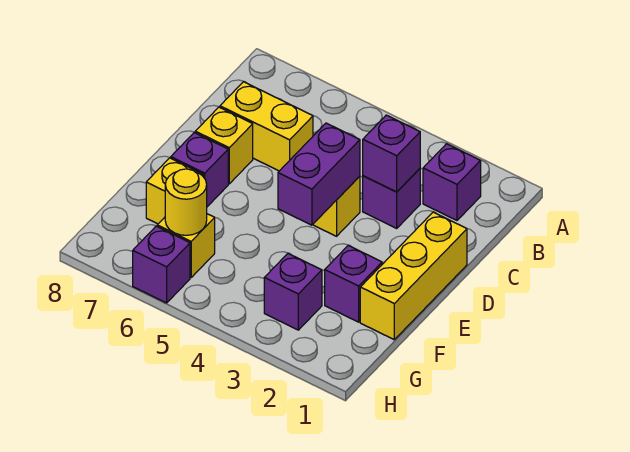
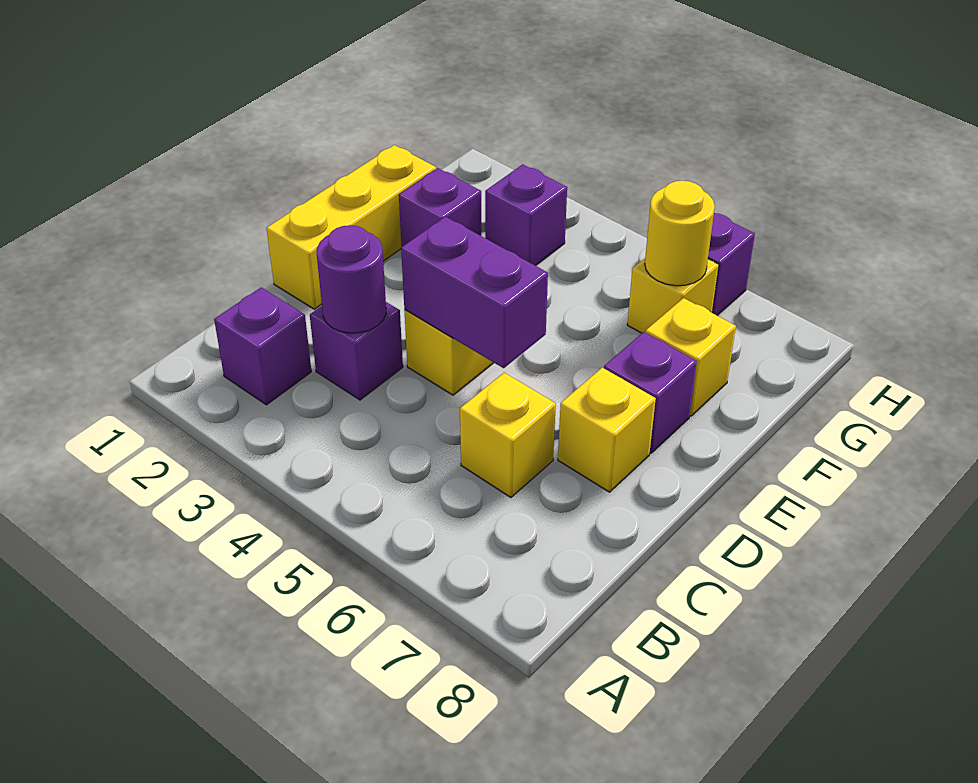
purple brick C3 level 2 -> purple round brick C3 level 2
yellow brick C6:C7 level 1 -> yellow brick C6 level 1
purple brick D4:E4 level 2 -> purple brick D4:D5 level 2

